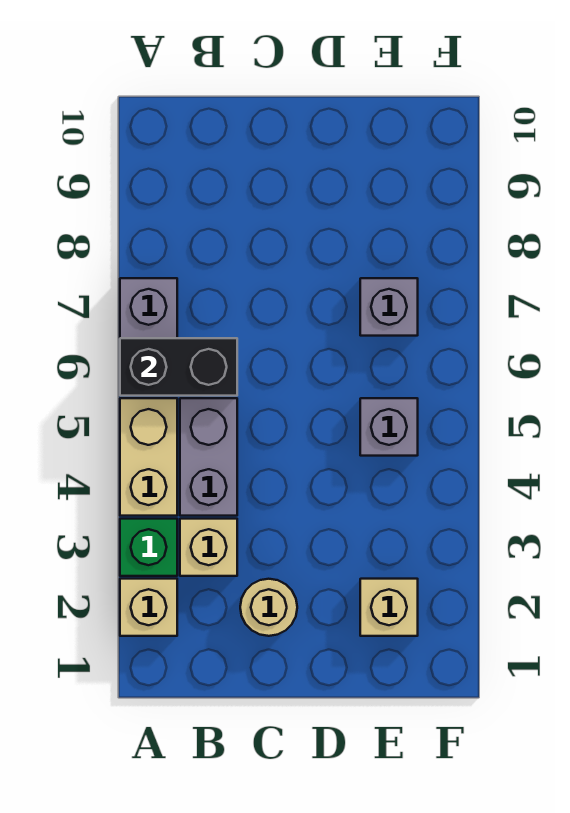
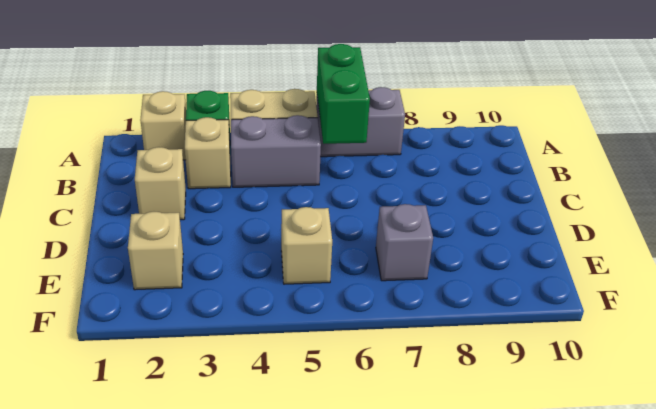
black brick A6:B6 level 2 -> green brick A6:B6 level 2
tan round brick C2 level 1 -> tan brick C2 level 1
grey brick E5 level 1 -> tan brick E5 level 1

